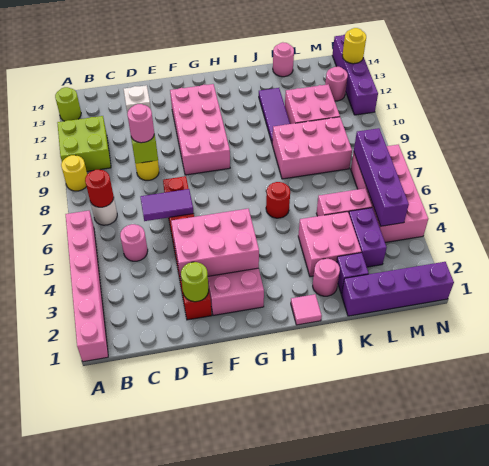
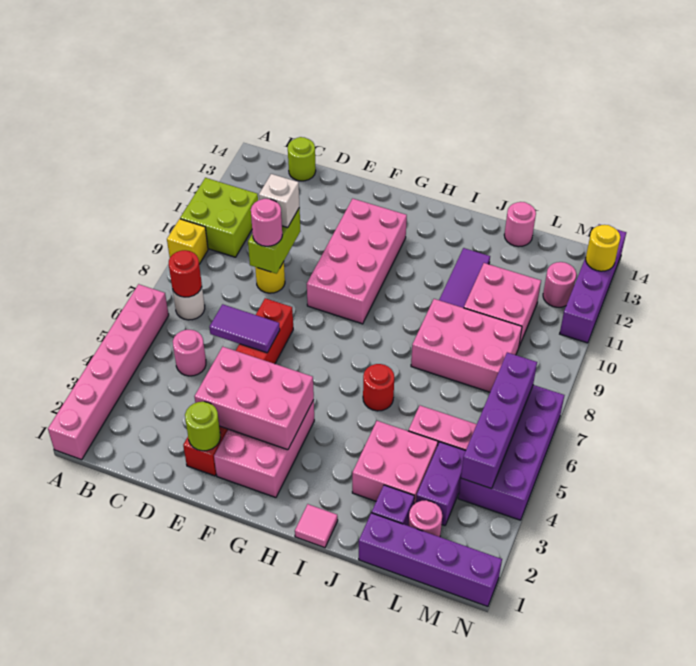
yellow round brick A9 level 1 -> yellow brick A9 level 1
lime round brick A13 level 1 -> lime round brick C14 level 1
pink round brick J2 level 1 -> pink round brick L2 level 1
pink brick M4:N7 level 1 -> purple brick M4:N7 level 1

